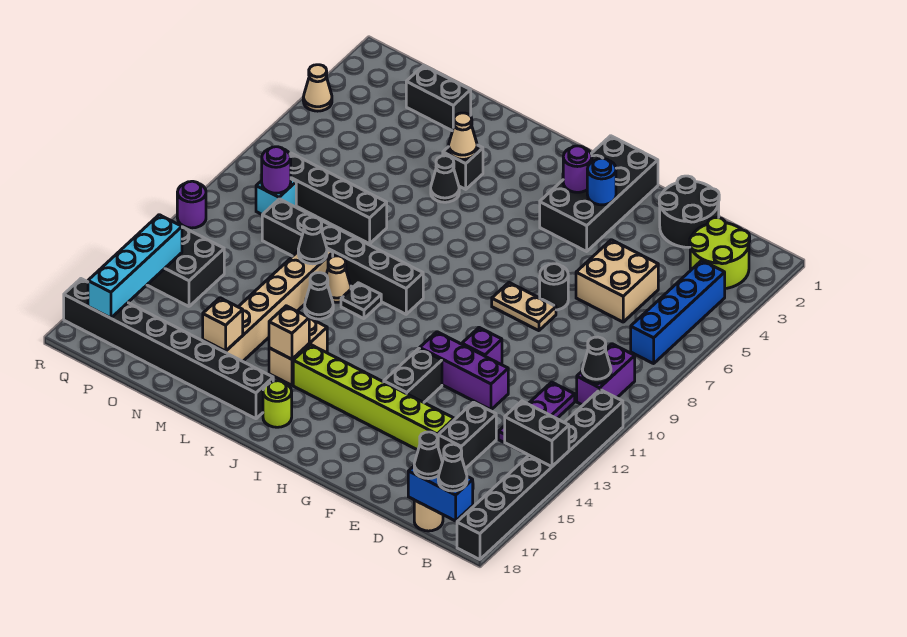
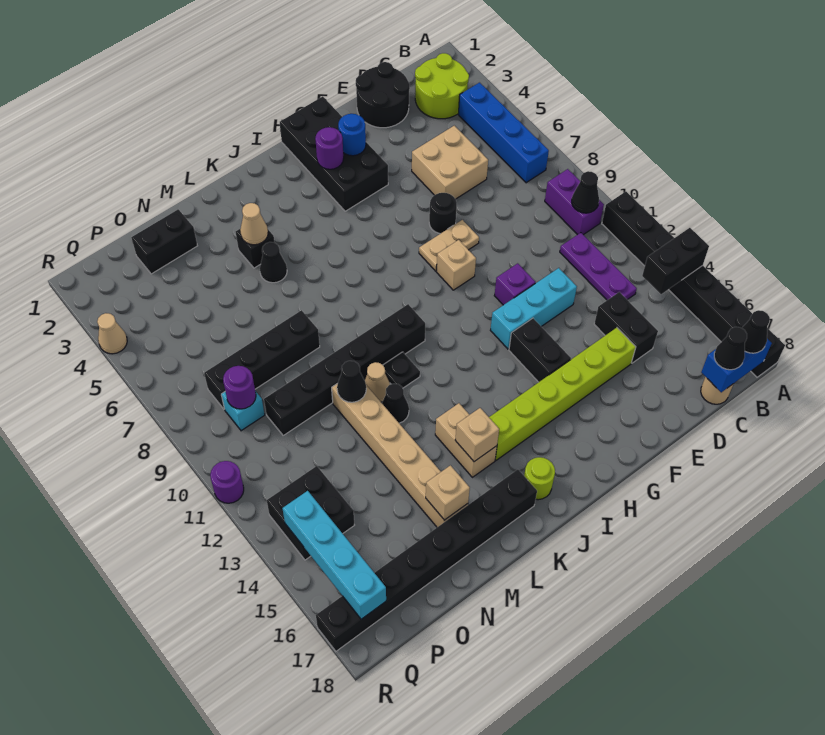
purple brick E12:G12 level 1 -> cyan brick E12:G12 level 1
none -> tan brick G9 level 1

